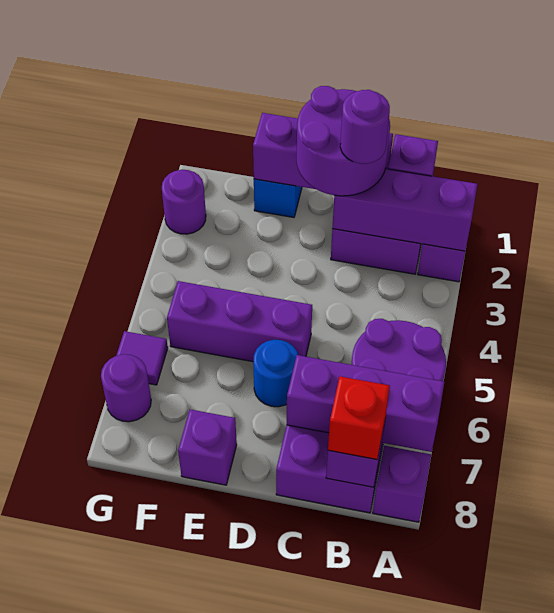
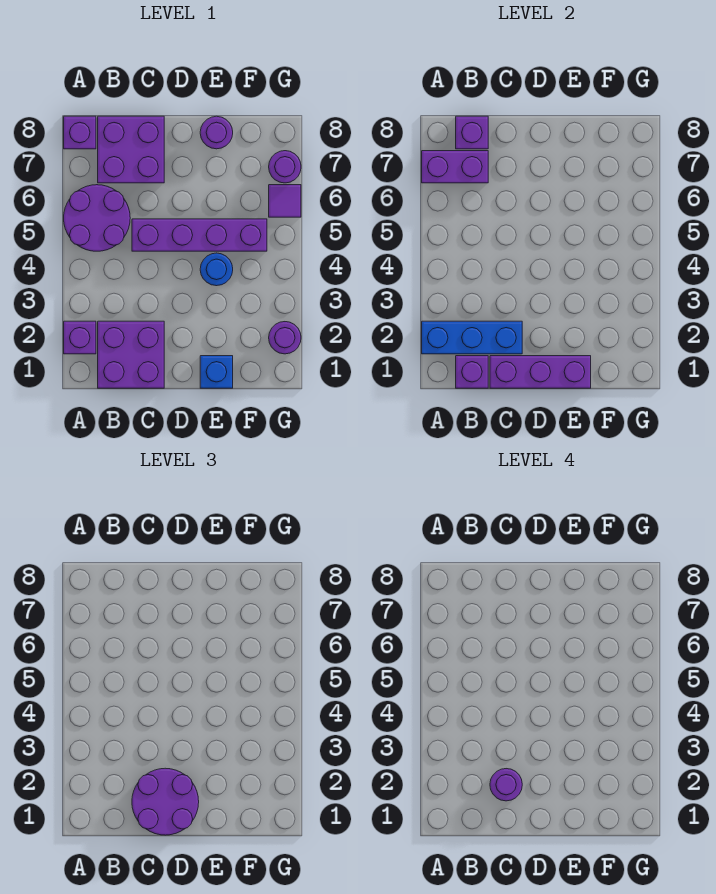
purple brick A2:C2 level 2 -> blue brick A2:C2 level 2
purple brick A7:C7 level 2 -> purple brick A7:B7 level 2
red brick B8 level 3 -> none
purple brick D5:F5 level 1 -> purple brick C5:F5 level 1
blue round brick D6 level 1 -> blue round brick E4 level 1
purple brick E8 level 1 -> purple round brick E8 level 1

